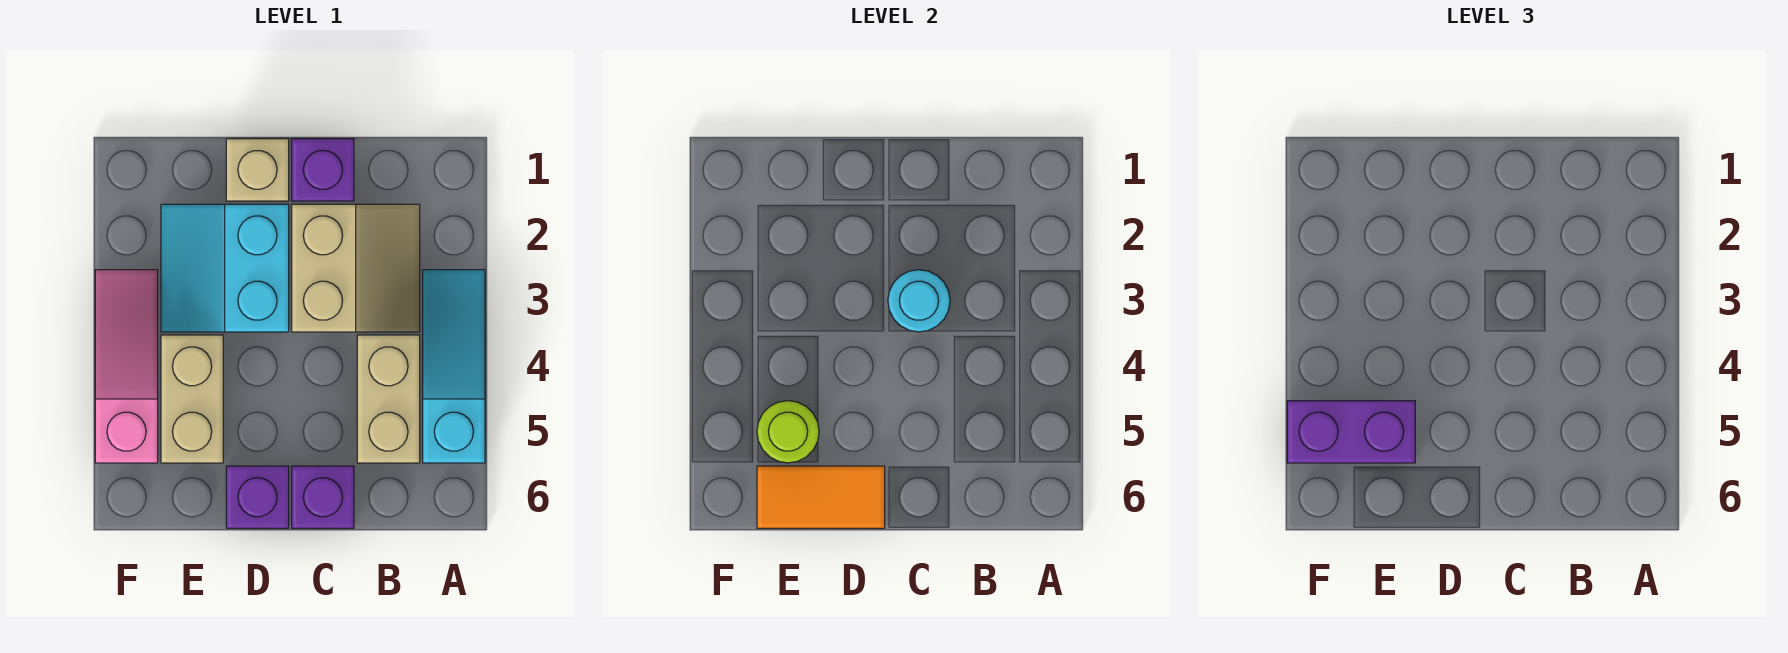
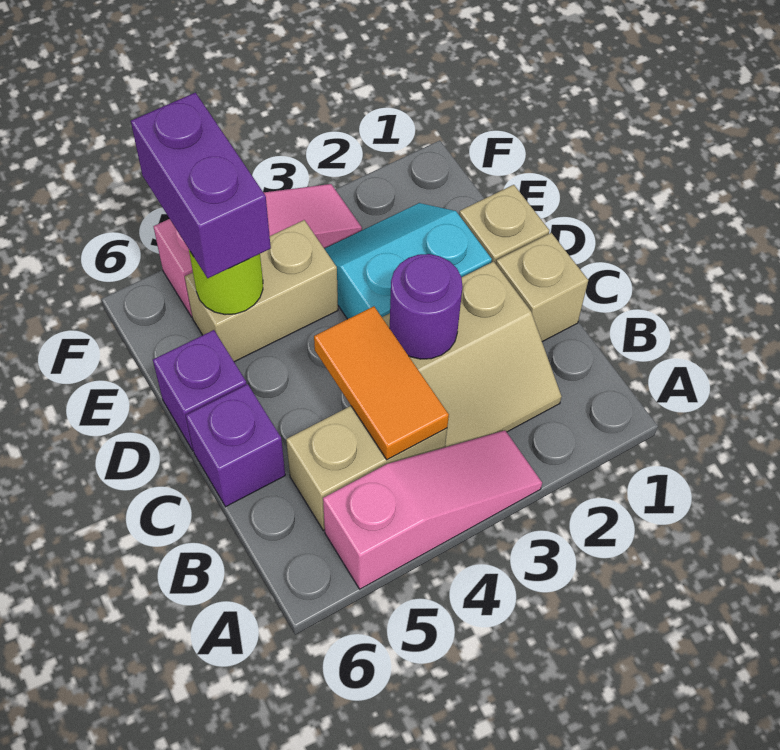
cyan slope A3:A5 level 1 top 5 -> pink slope A3:A5 level 1 top 5
purple brick C1 level 1 -> tan brick C1 level 1
cyan round brick C3 level 2 -> purple round brick C3 level 2
orange tile D6:E6 level 2 -> orange tile B4:C4 level 2

